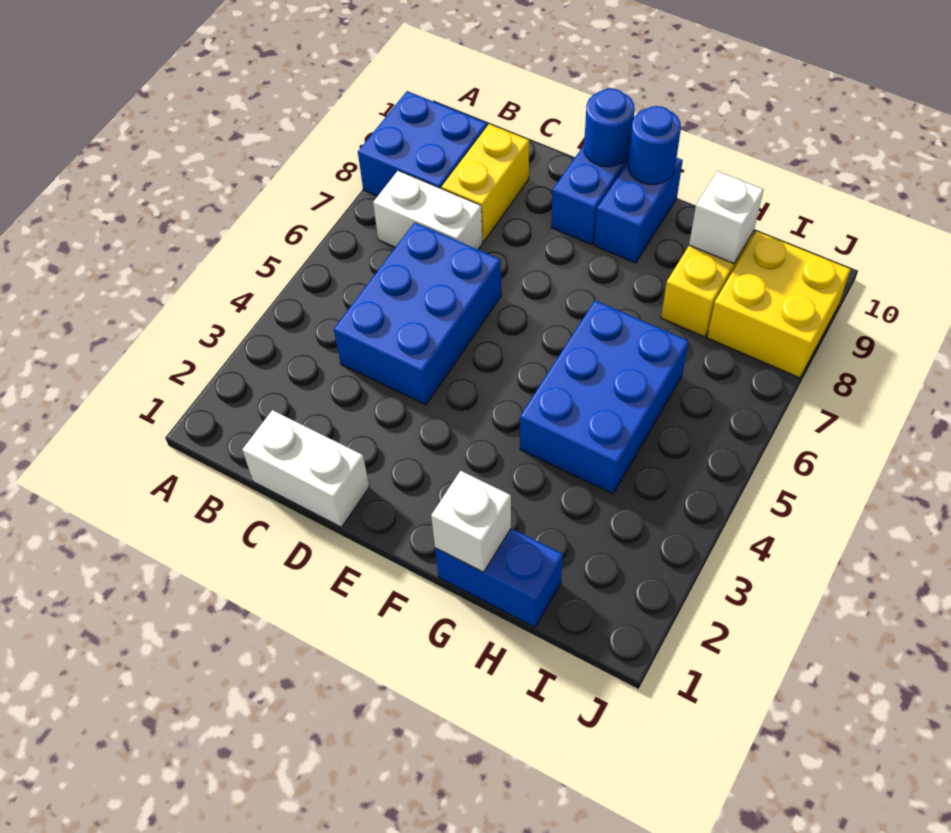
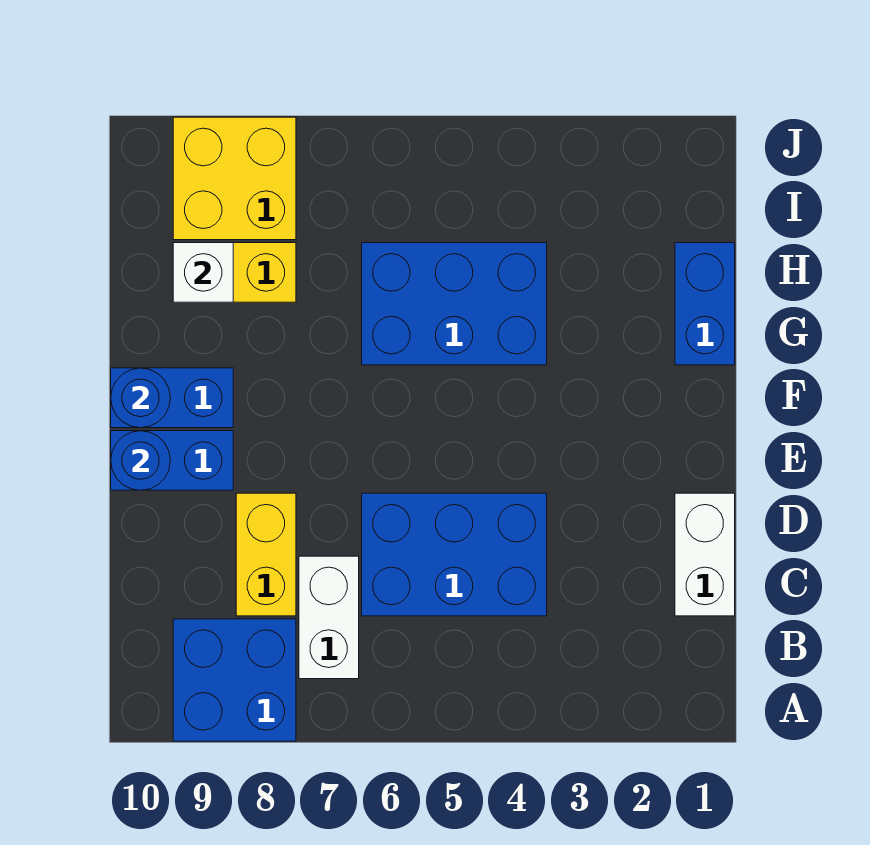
yellow brick C8:C9 level 1 -> yellow brick C8:D8 level 1
white brick G1 level 2 -> none

